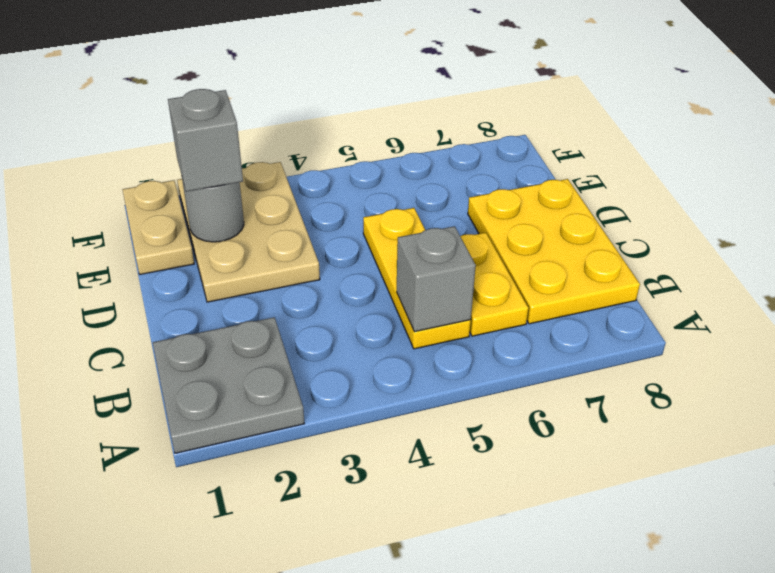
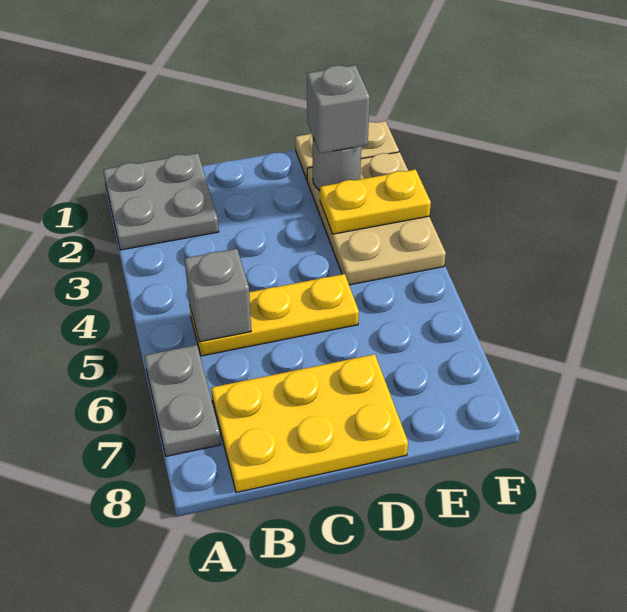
none -> grey plate A6:A7 level 1
yellow plate B6:C6 level 1 -> yellow plate E3:F3 level 2
tan plate D2:F3 level 1 -> tan plate E2:F4 level 1

